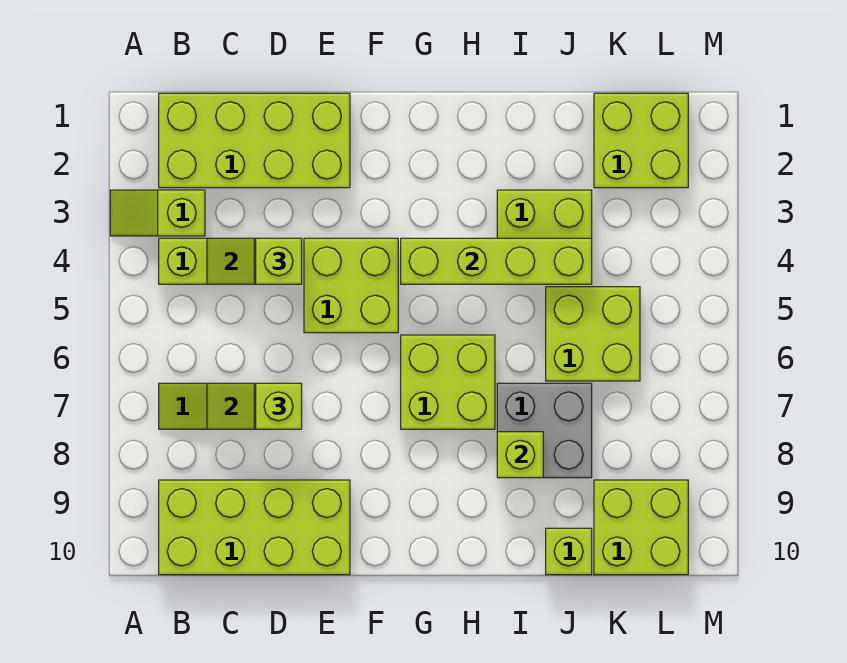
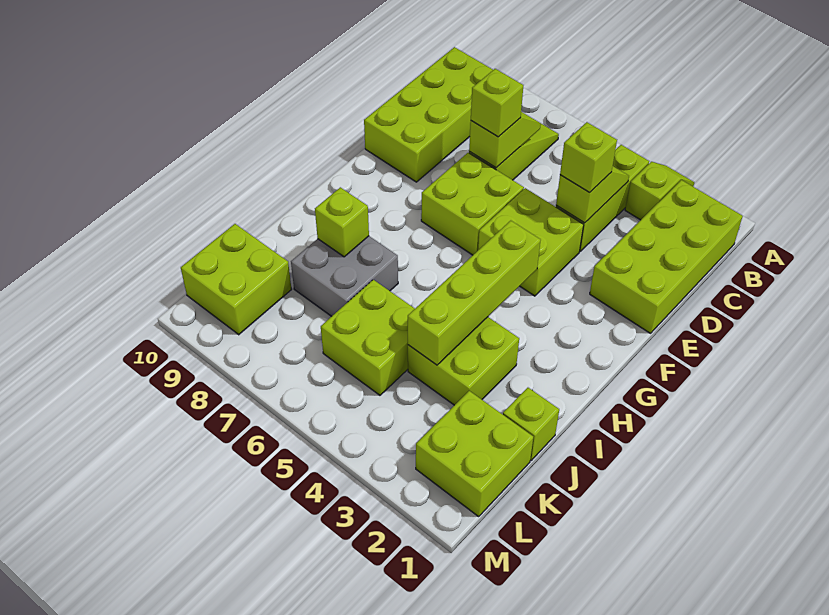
lime brick G6:H7 level 1 -> lime brick E6:F7 level 1
lime brick J10 level 1 -> lime brick J1 level 1

